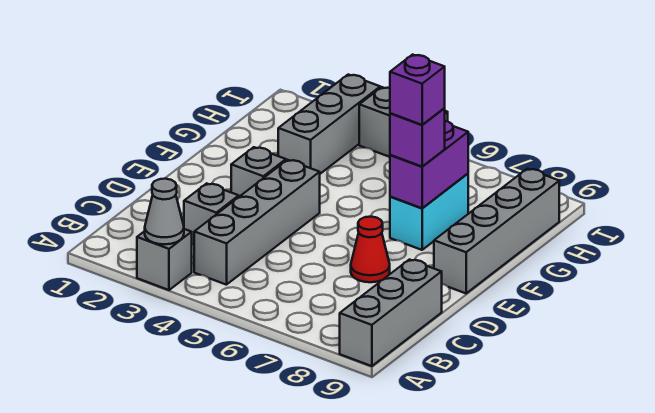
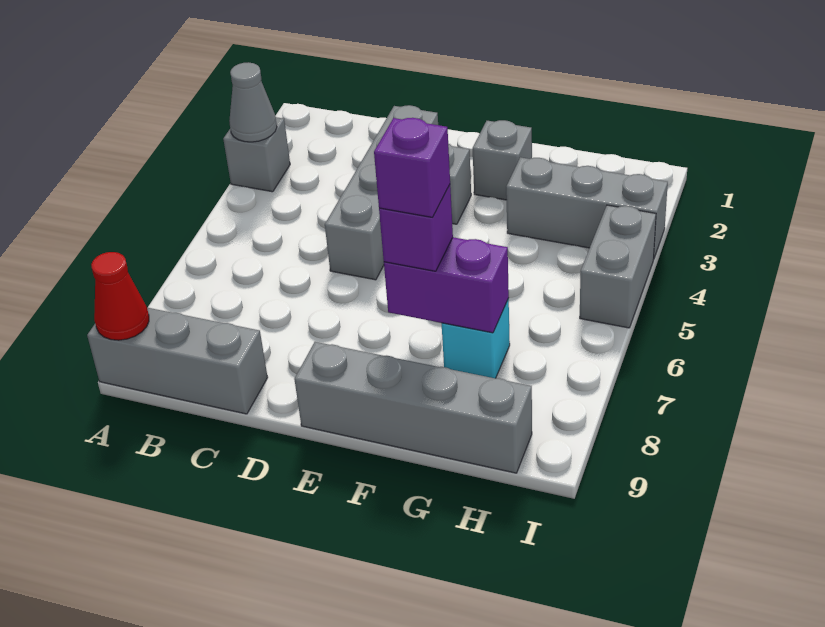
grey brick B4:E4 level 1 -> grey brick D2:D5 level 1
grey brick C3 level 1 -> grey brick F2 level 1
red cone D7 level 1 -> red cone A9 level 2
cyan brick F7:G7 level 1 -> cyan brick G7 level 1

